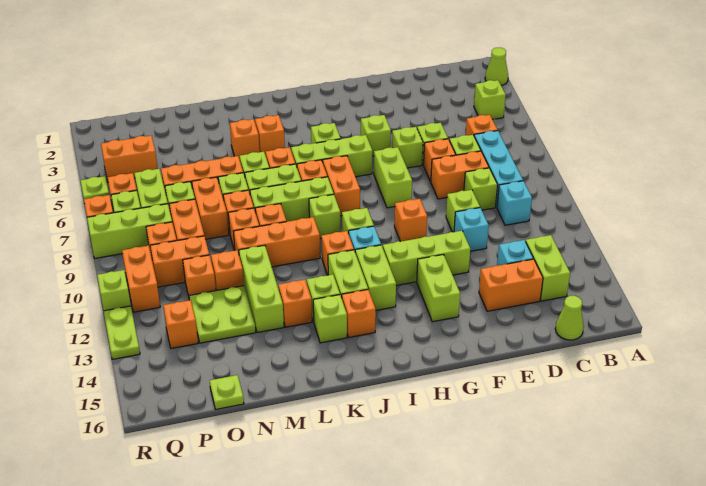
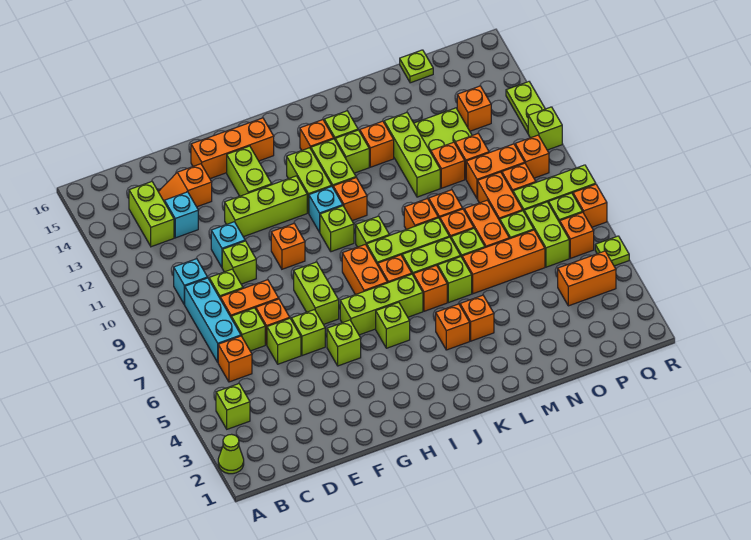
lime cone C16 level 1 -> none
orange brick D14:E14 level 1 -> orange slope D14:E14 level 1 top E
orange brick K10:M10 level 1 -> orange brick F15:H15 level 1
orange brick Q10:Q11 level 1 -> orange brick Q10 level 1

